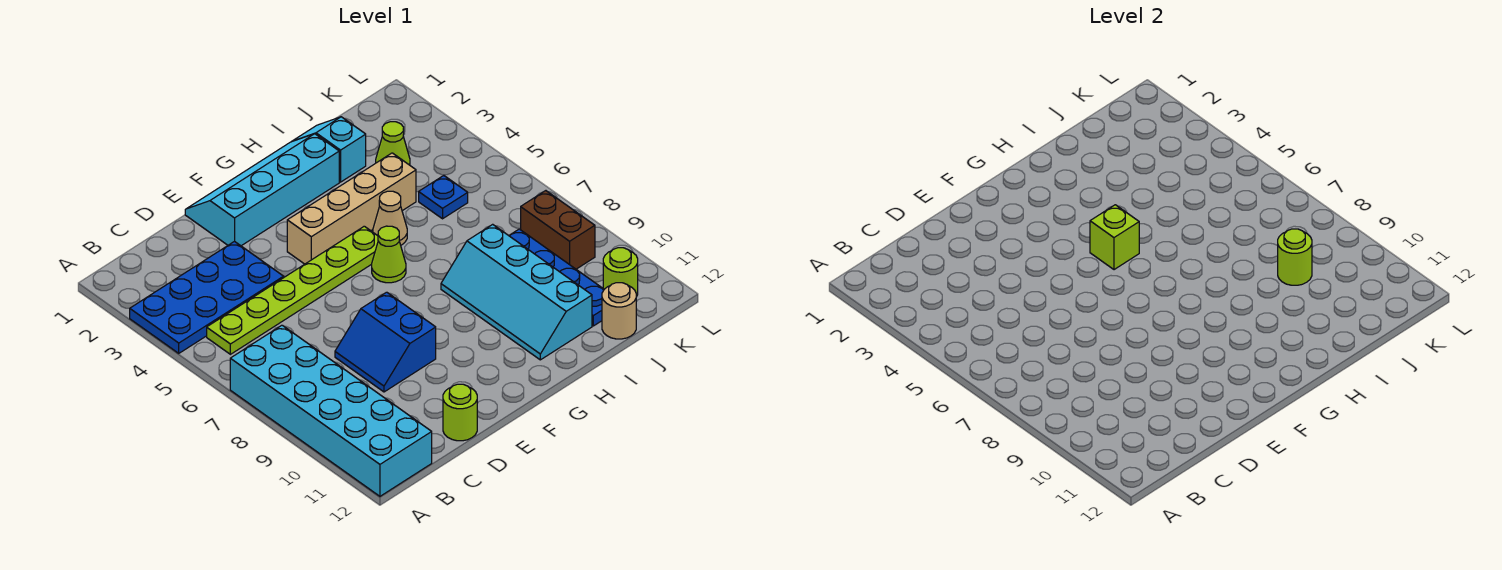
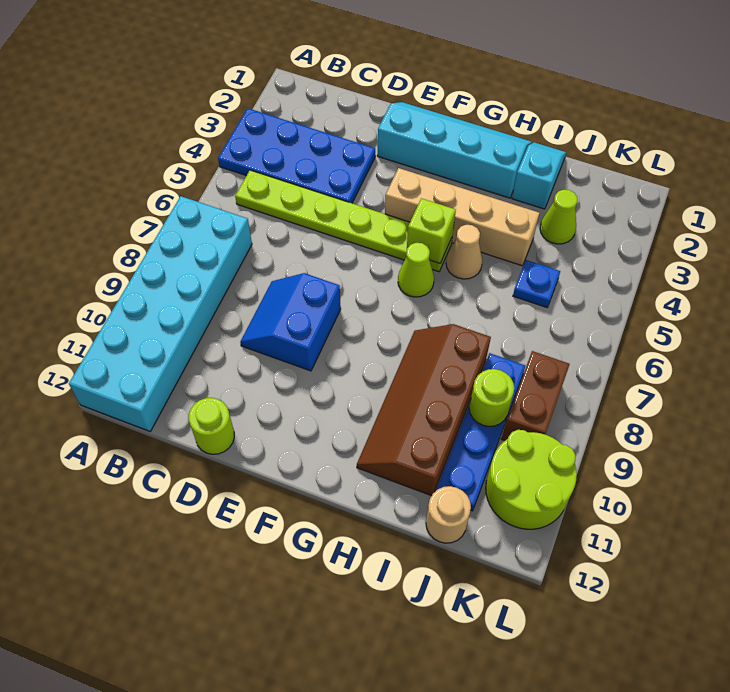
cyan slope H8:I11 level 1 top I -> brown slope H8:I11 level 1 top I
lime round brick K11 level 1 -> lime round brick K10:L11 level 1

